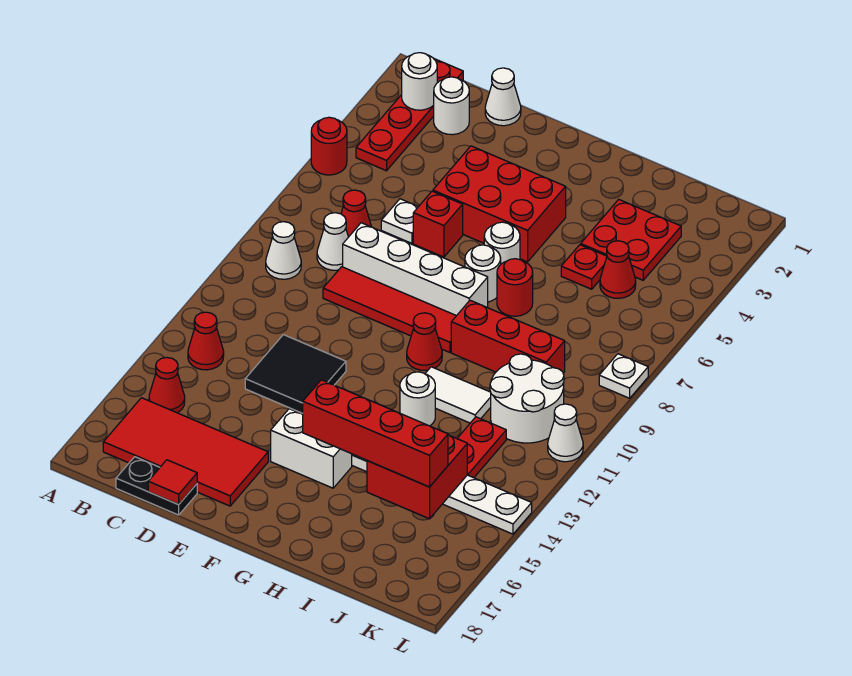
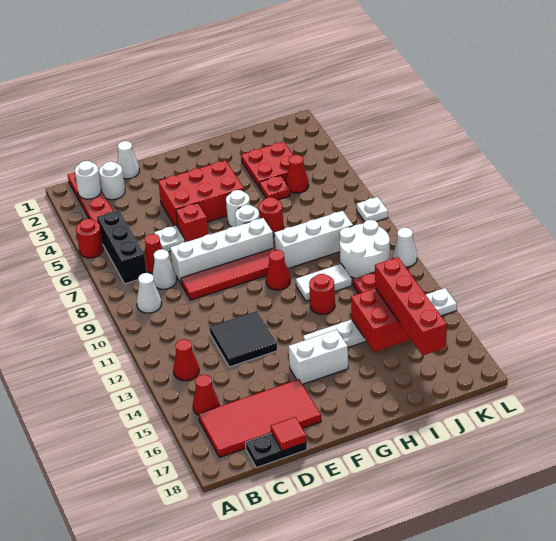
none -> black brick B5:B7 level 1
red brick G15:J15 level 3 -> red brick J14:J17 level 3
red brick H9:J9 level 1 -> white brick H9:J9 level 1
white round brick H12 level 1 -> red round brick H12 level 1

